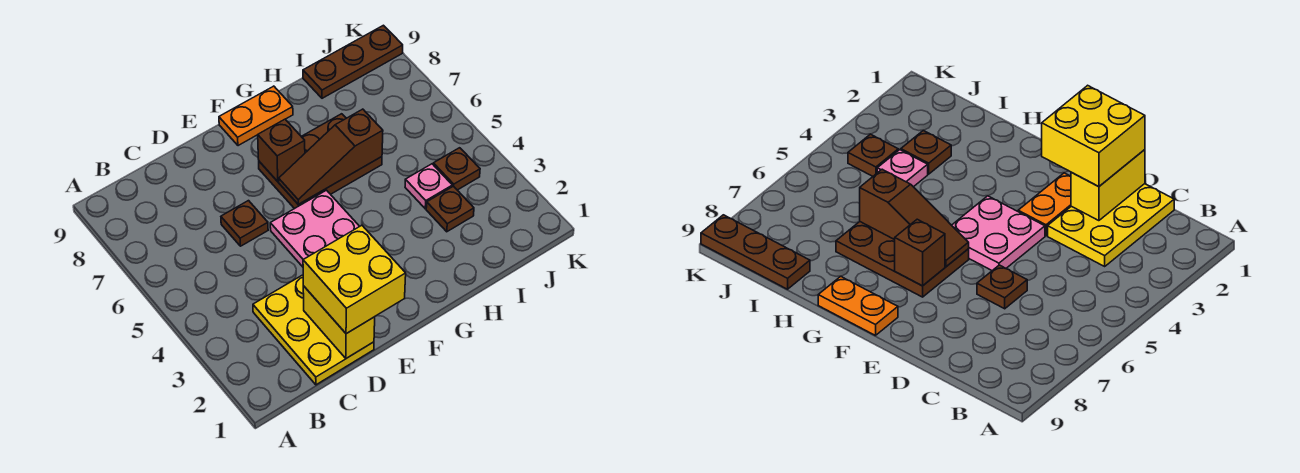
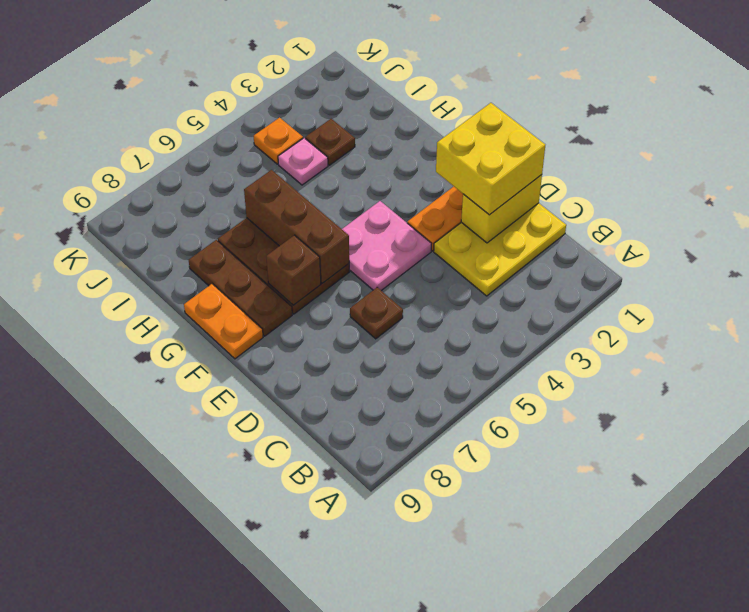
brown slope F6:H6 level 2 top H -> brown brick F6:H6 level 2
brown plate I9:K9 level 1 -> brown plate F8:H8 level 1
brown plate J4 level 1 -> orange plate J4 level 1

